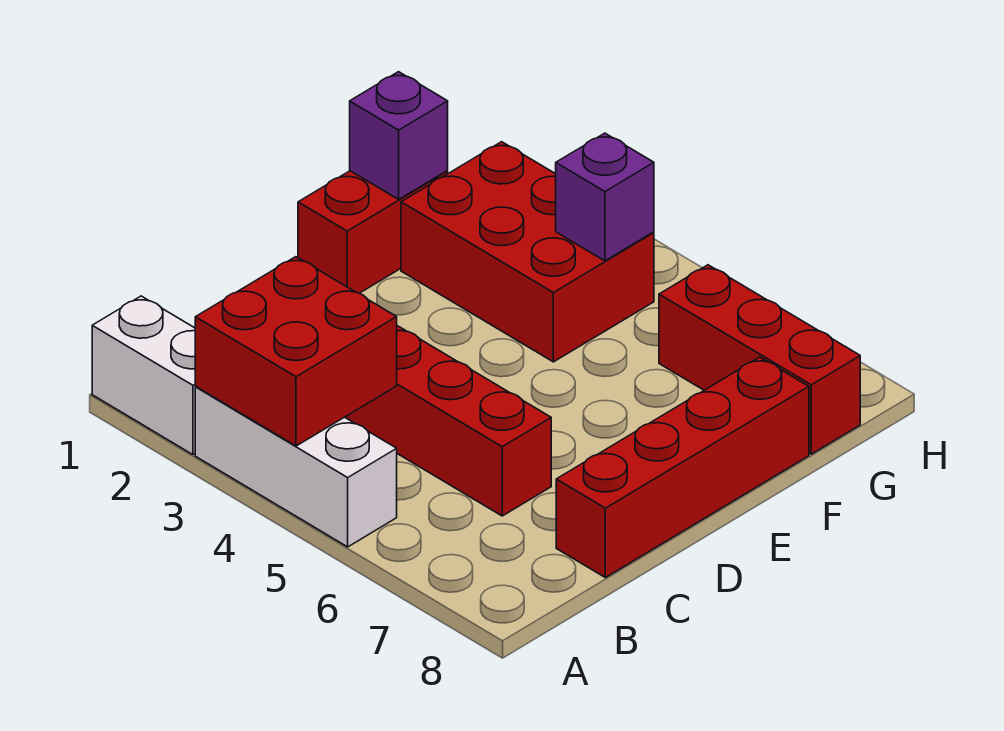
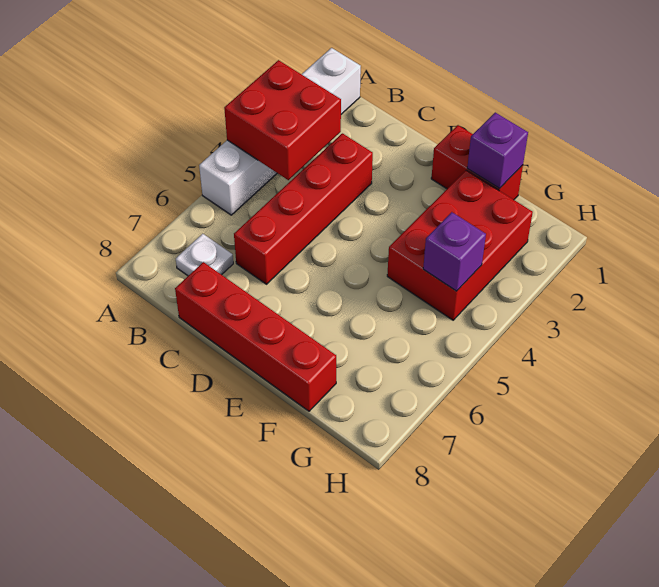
none -> white plate B7 level 1
red brick G6:G8 level 1 -> none

